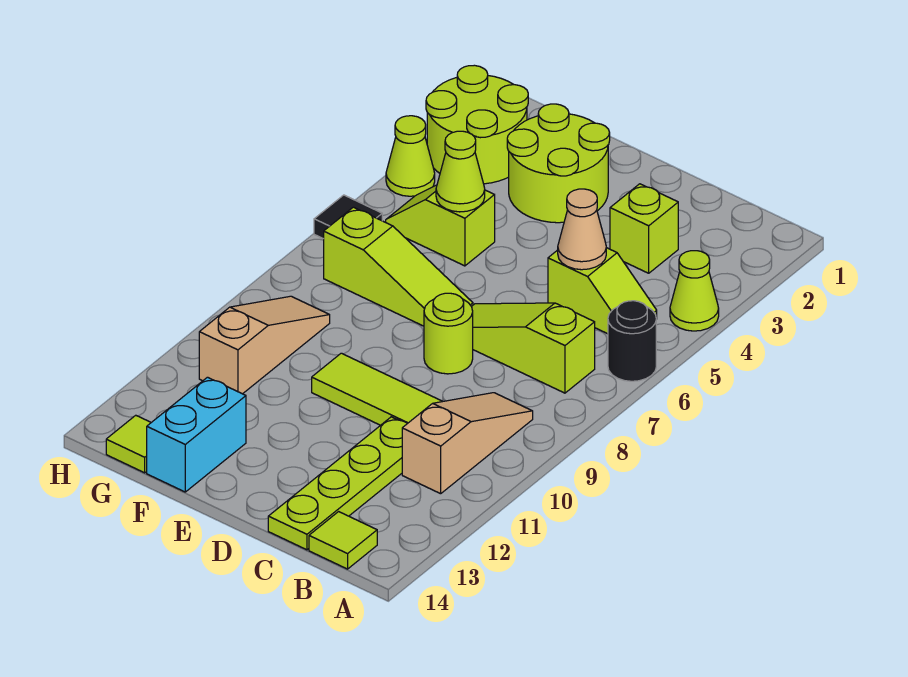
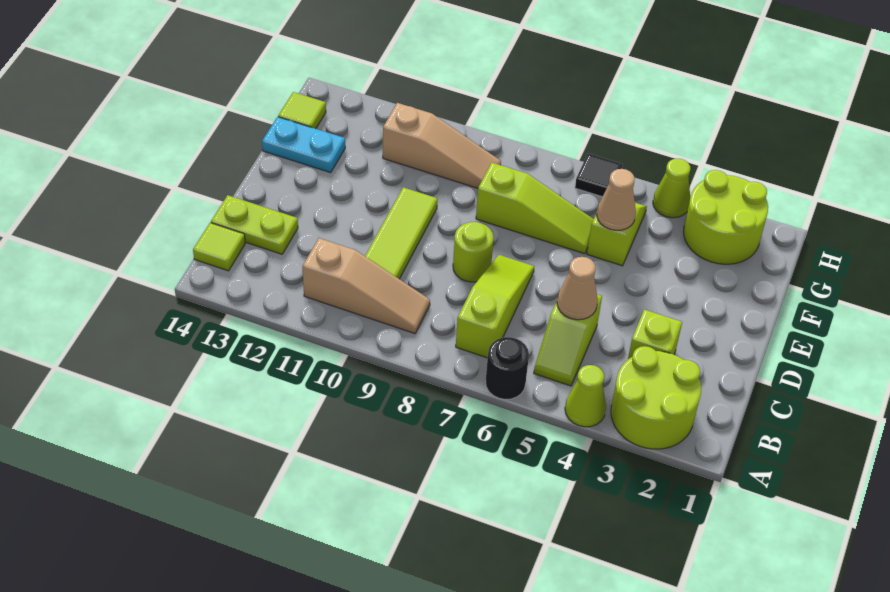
lime plate C11:C14 level 1 -> lime plate C13:C14 level 1
lime round brick E2:F3 level 1 -> lime round brick A2:B3 level 1
lime slope E7:G7 level 1 top G -> lime slope F6:F8 level 1 top 8
lime cone F5 level 2 -> tan cone F5 level 2
cyan brick F13:F14 level 1 -> cyan plate F13:F14 level 1

